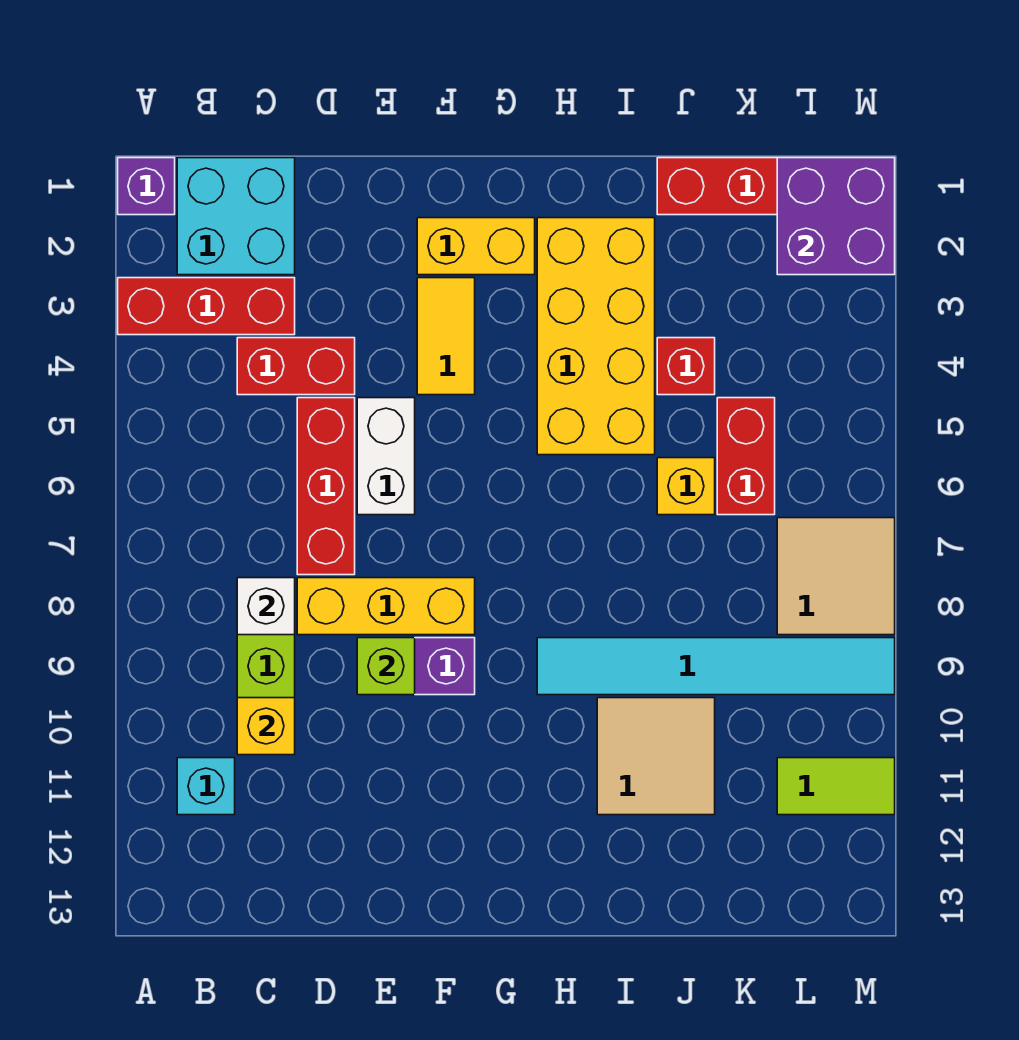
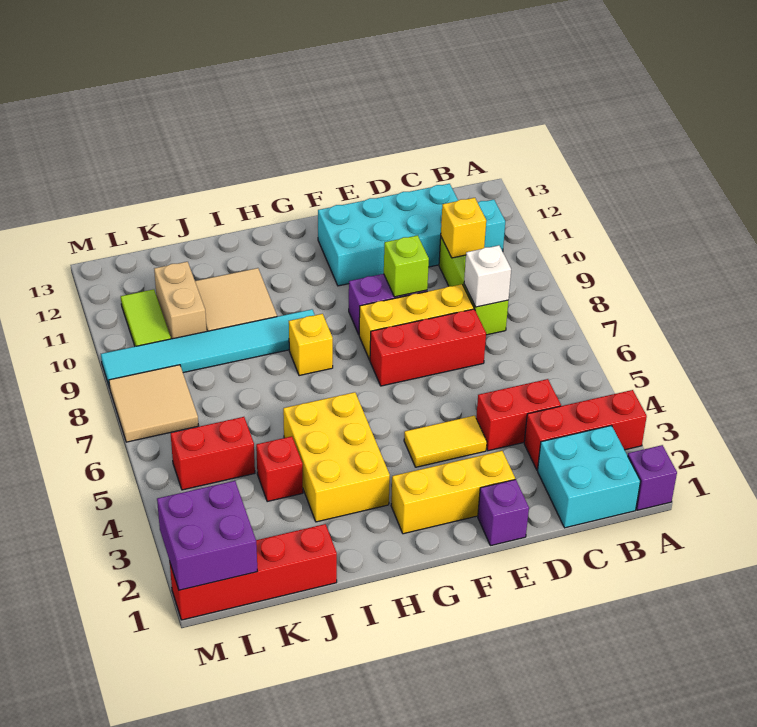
none -> cyan brick C11:F12 level 1
red brick D5:D7 level 1 -> red brick D7:F7 level 1
none -> purple brick E1 level 1
white brick E5:E6 level 1 -> none
yellow brick F2:G2 level 1 -> yellow brick E2:G2 level 1
yellow tile F3:F4 level 1 -> yellow tile E4:F4 level 1
yellow brick H2:I5 level 1 -> yellow brick H3:I5 level 1
yellow brick J6 level 1 -> yellow brick H8 level 1
red brick K5:K6 level 1 -> red brick K5:L5 level 1
none -> tan brick K10:K11 level 1
lime tile L11:M11 level 1 -> lime tile L10:L11 level 1

